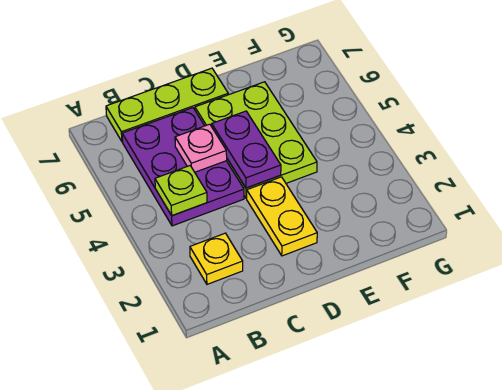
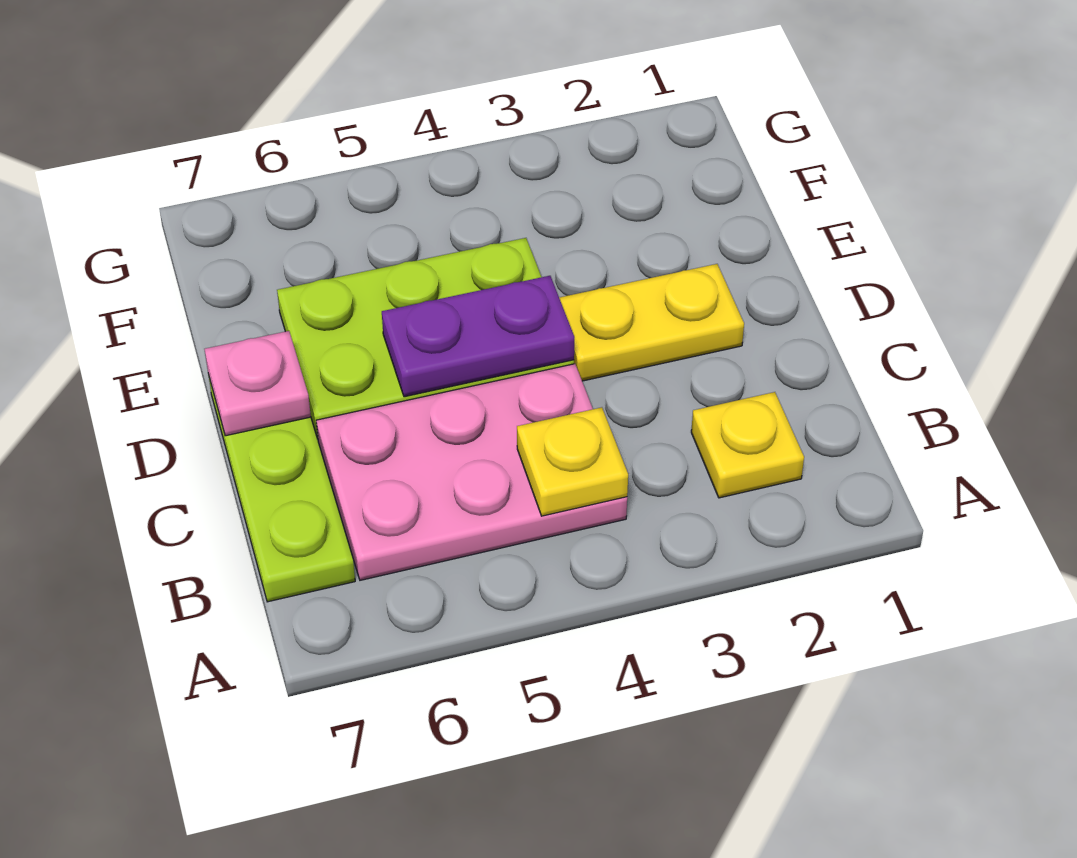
purple plate B4:C6 level 1 -> pink plate B4:C6 level 1
lime plate B4 level 2 -> yellow plate B4 level 2
pink plate C5 level 2 -> pink plate D7 level 2

